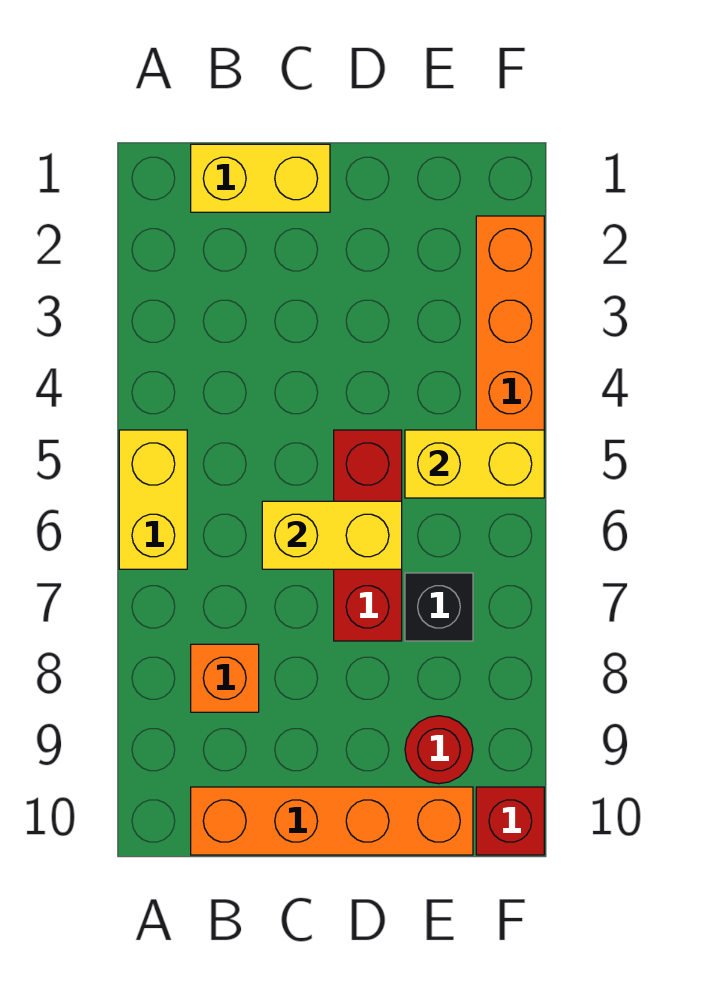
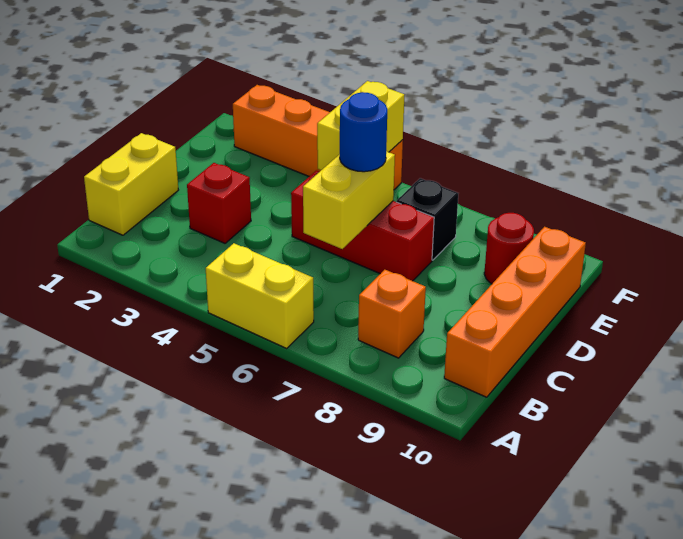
none -> blue round brick D6 level 3
red brick F10 level 1 -> red brick C3 level 1

